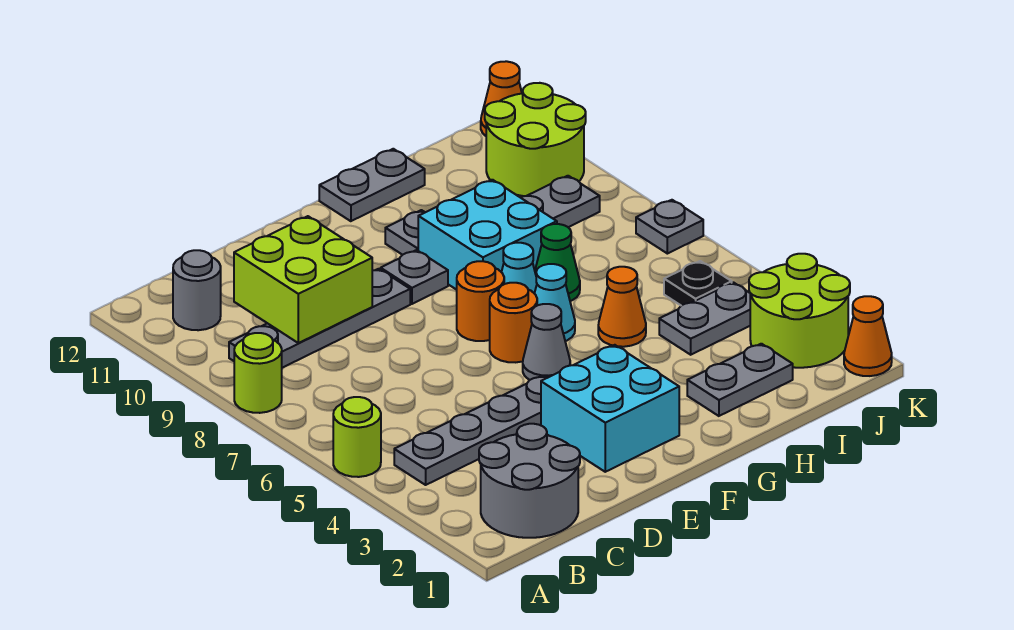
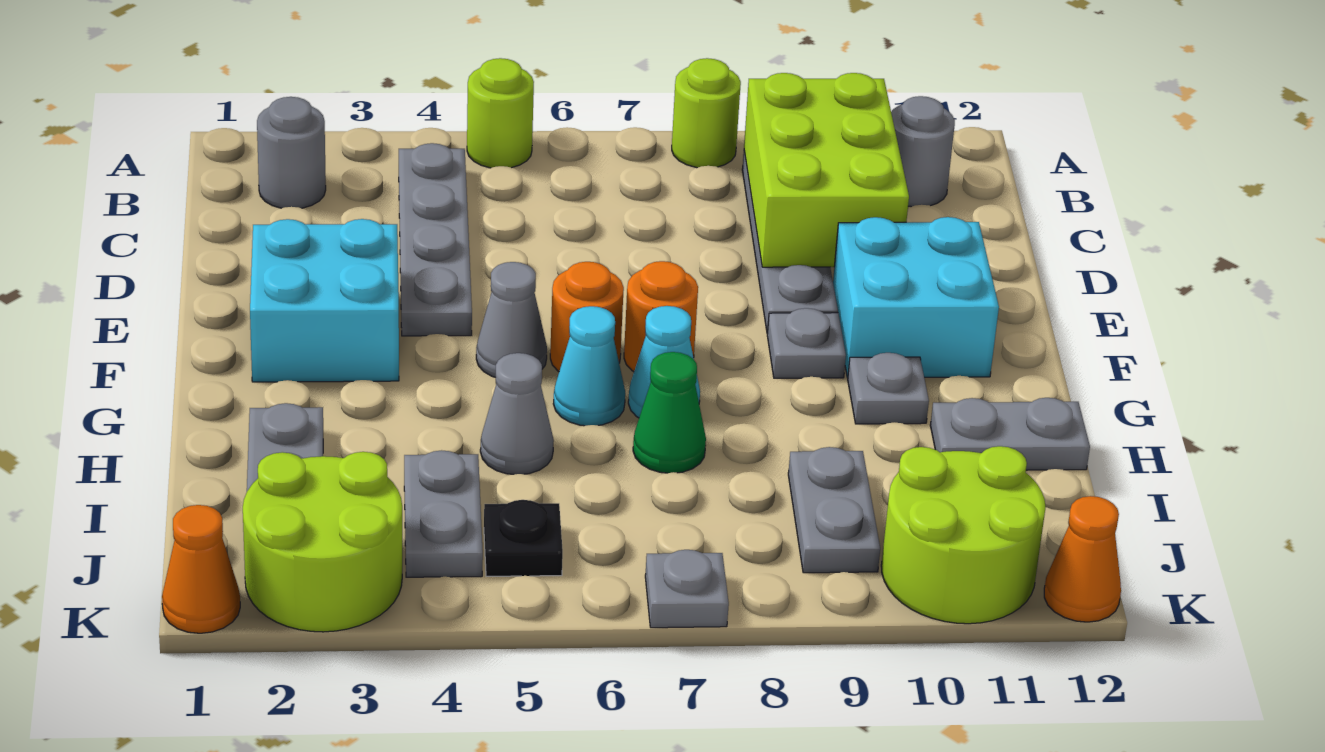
grey round brick B1:C2 level 1 -> grey round brick B2 level 1
lime brick C9:D10 level 2 -> lime brick B9:D10 level 2
cyan brick G8:H9 level 1 -> cyan brick E10:F11 level 1
grey plate G12:H12 level 1 -> grey plate H11:H12 level 1
orange cone H5 level 1 -> grey cone H5 level 1

